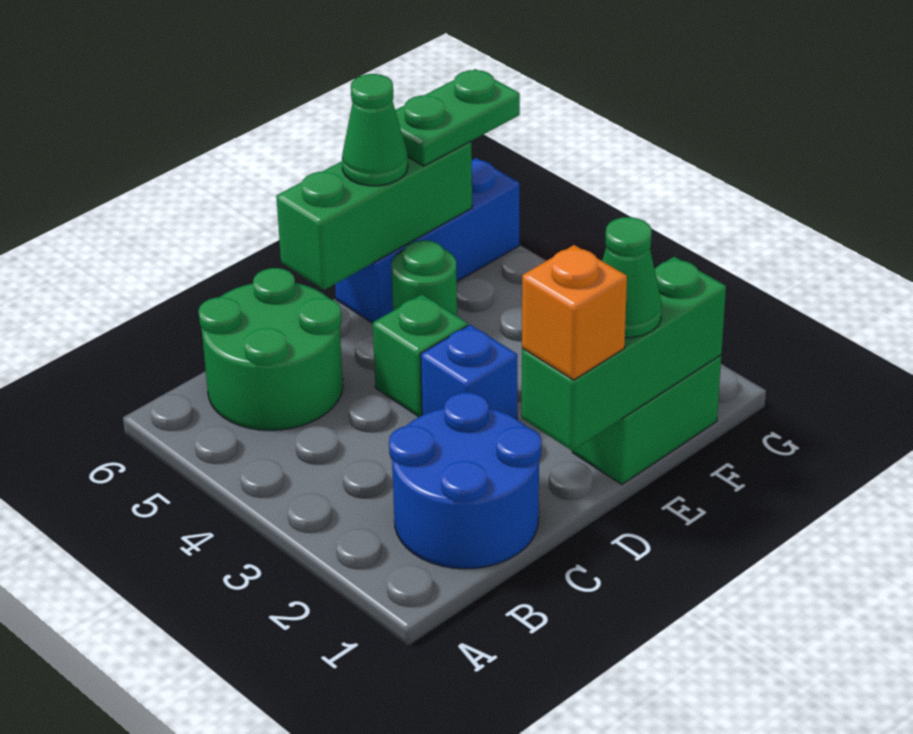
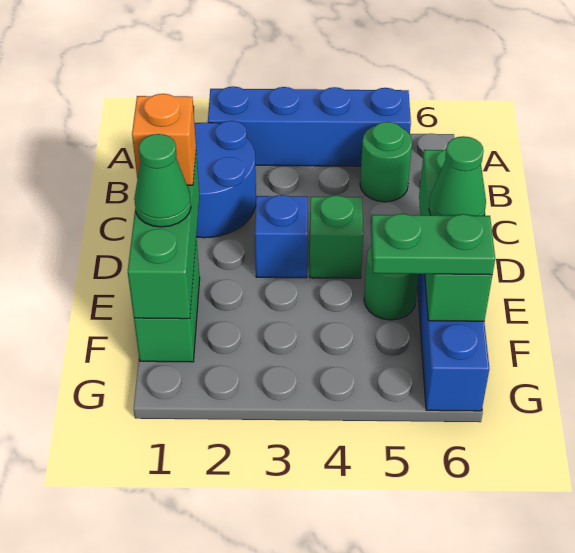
none -> blue brick A2:A5 level 1
green round brick B5:C6 level 1 -> green round brick B5 level 1
green plate F6:G6 level 3 -> green plate F5:F6 level 3

